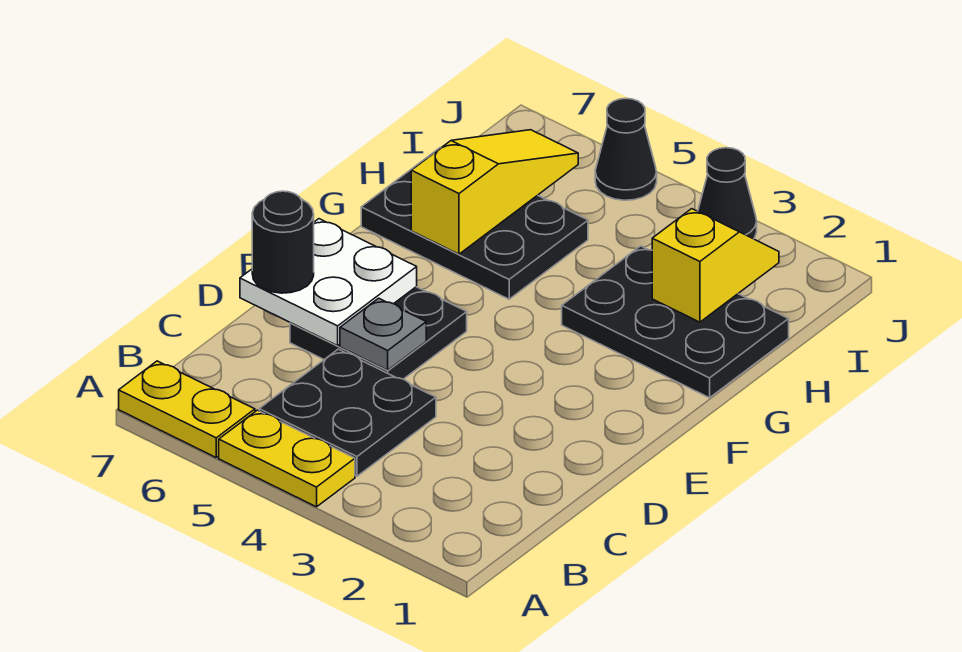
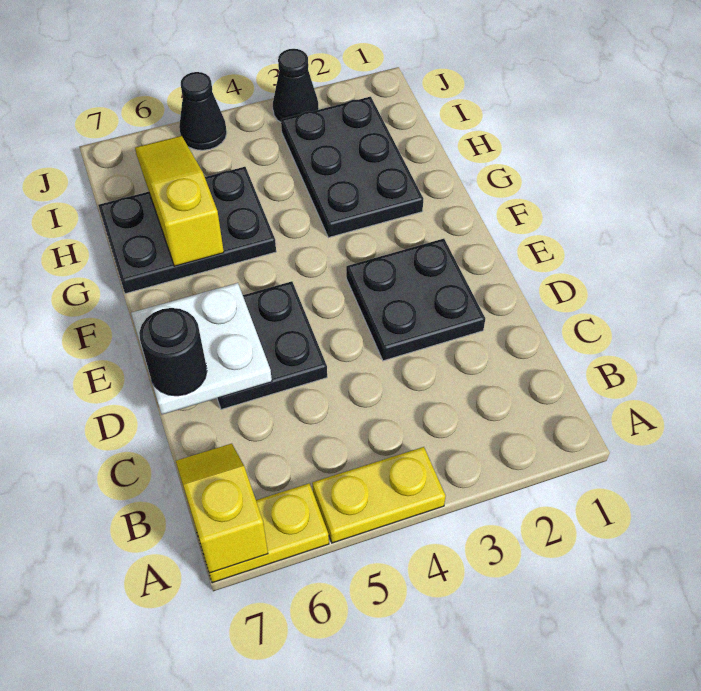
black plate B4:C5 level 1 -> black plate D2:E3 level 1
grey plate D5 level 2 -> none
black plate G1:H3 level 1 -> black plate G2:I3 level 1
yellow slope H2:I2 level 2 top H -> yellow slope A7:B7 level 2 top A

